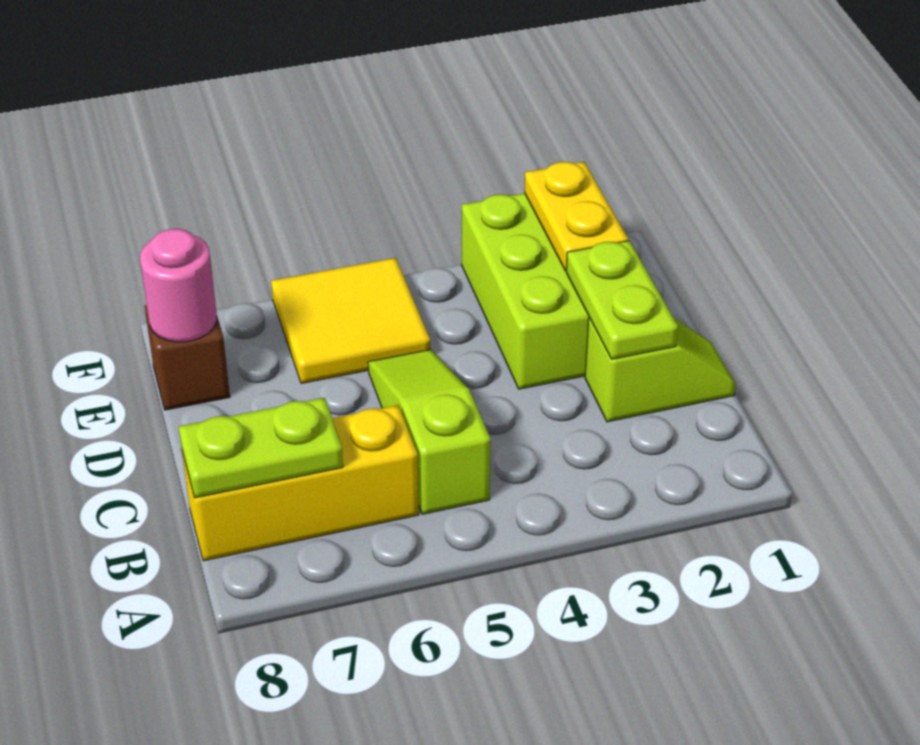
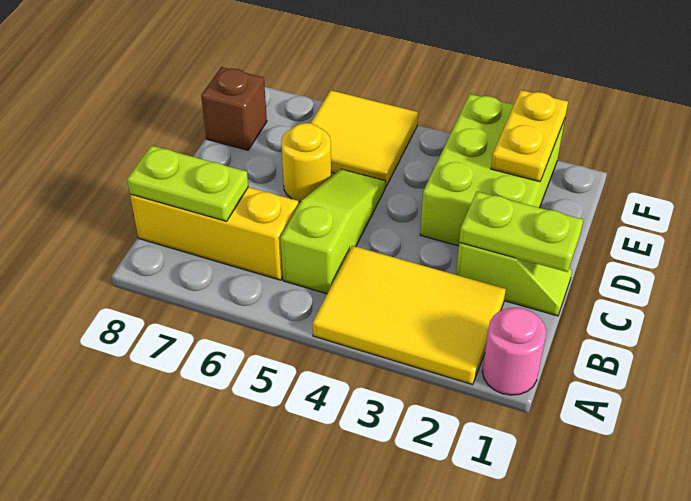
none -> yellow tile A2:B4 level 1
lime plate C2:D2 level 2 -> lime plate C1:C2 level 2
none -> yellow round brick D6 level 1
pink round brick E8 level 2 -> pink round brick A1 level 1

